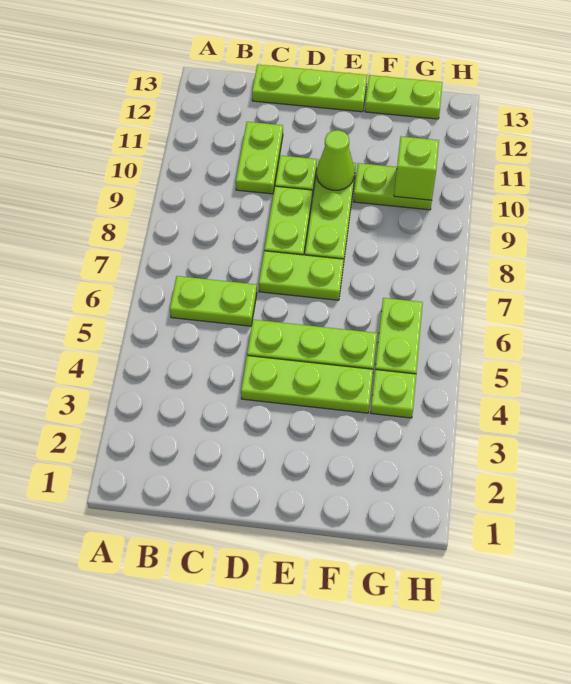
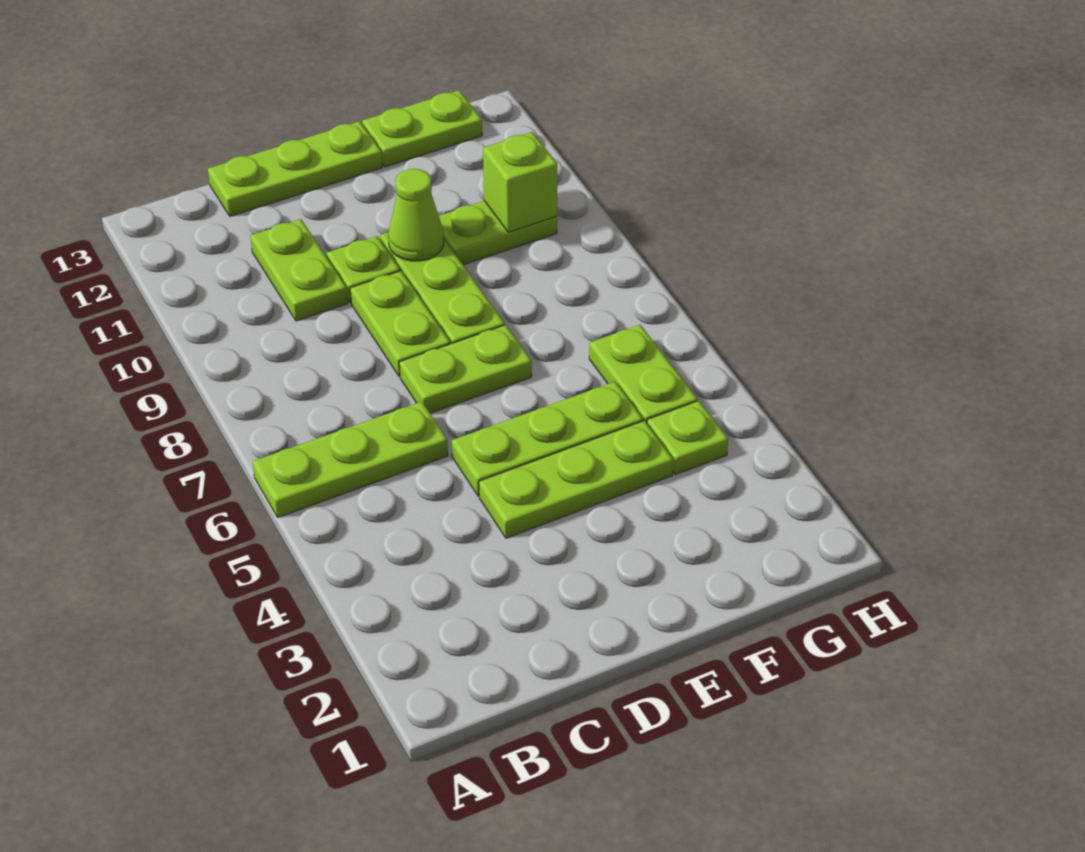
lime plate B6:C6 level 1 -> lime plate A6:C6 level 1

